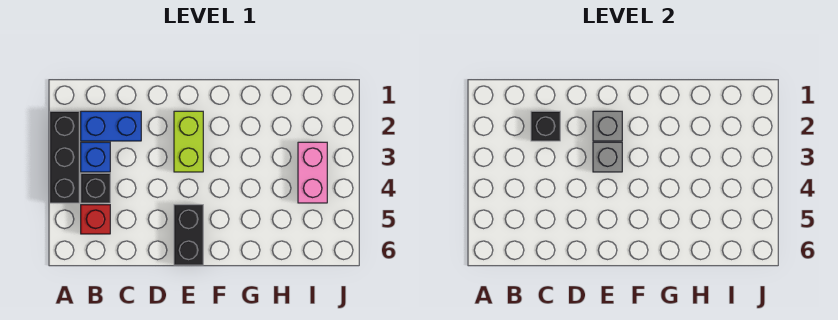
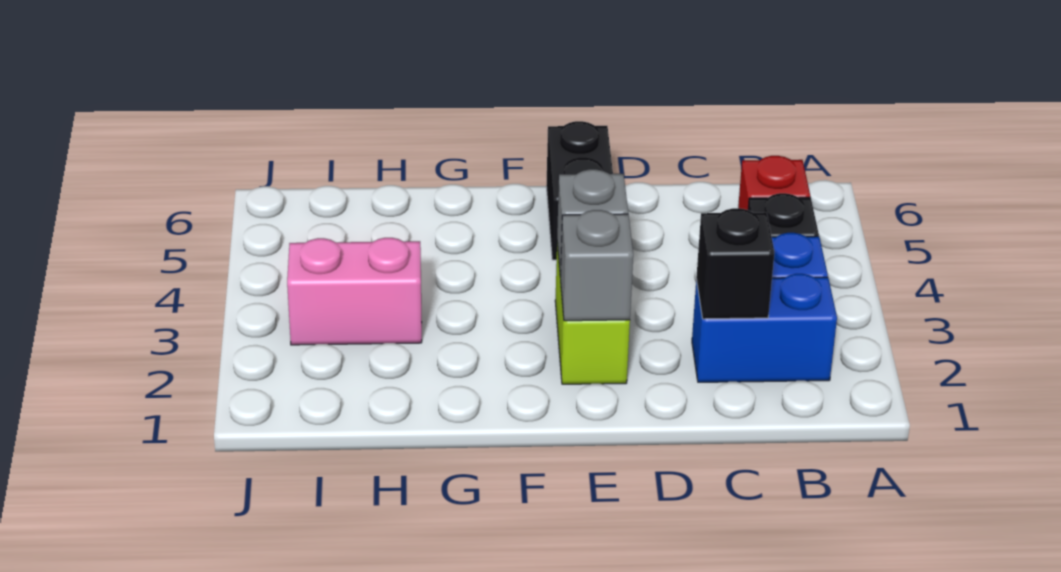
black brick A2:A4 level 1 -> none
pink brick I3:I4 level 1 -> pink brick H3:I3 level 1

